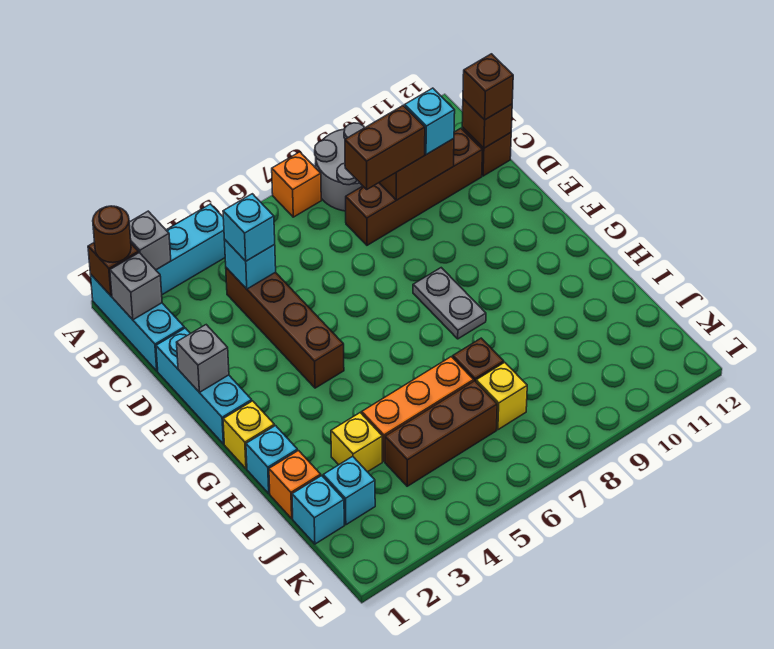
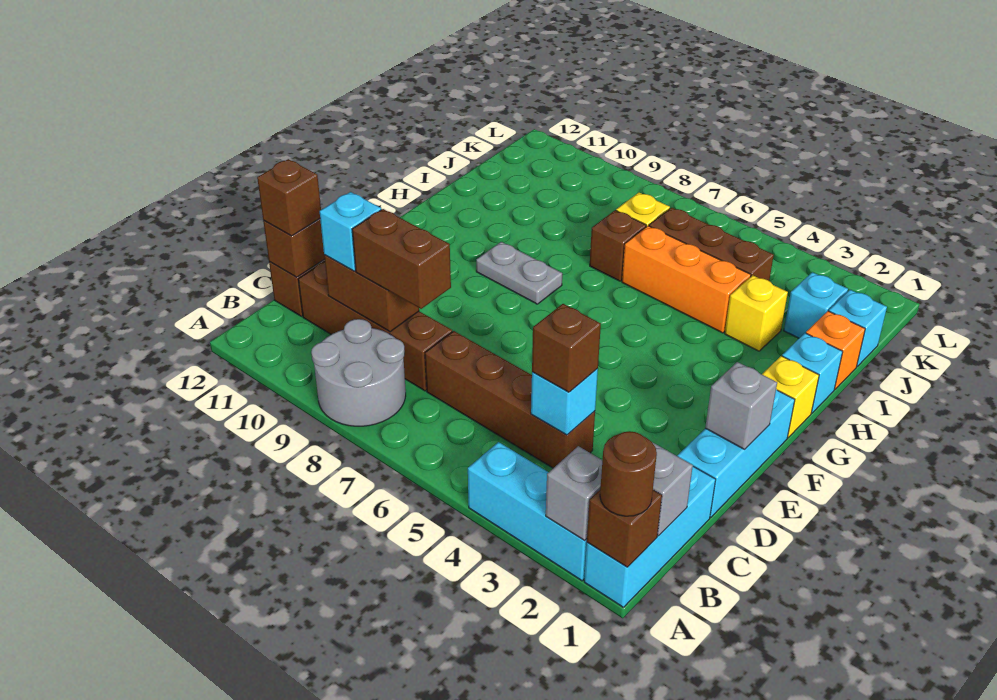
orange brick A7 level 1 -> none
brown brick C4:F4 level 1 -> brown brick C4:C7 level 1
cyan brick C4 level 3 -> brown brick C4 level 3
grey plate F8:G8 level 1 -> grey plate G8:G9 level 1

